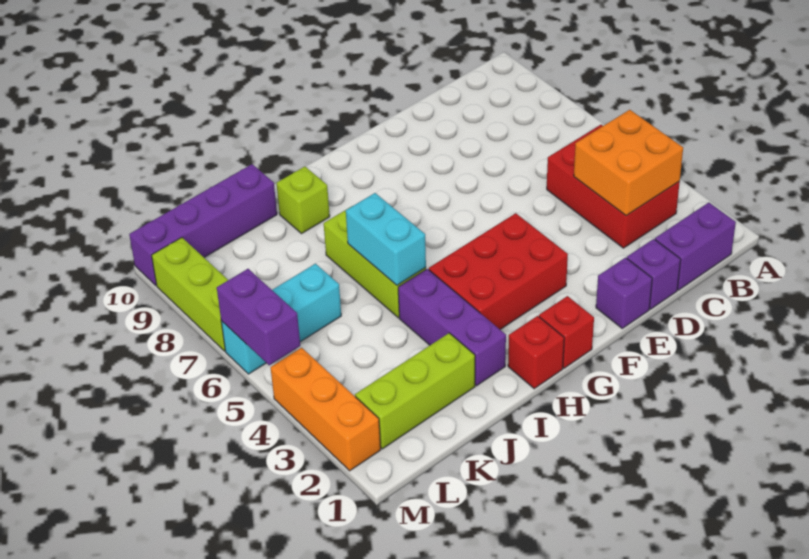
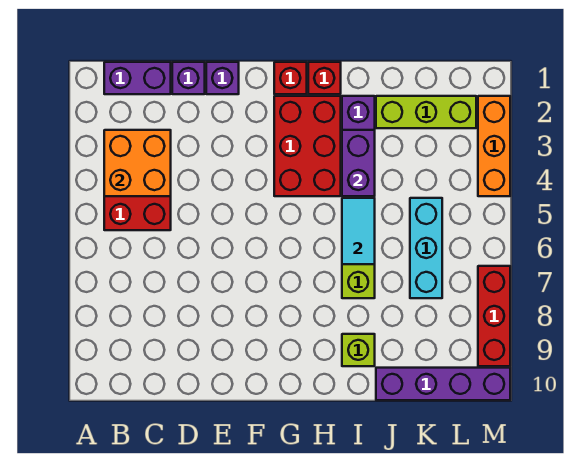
red brick F3:H4 level 1 -> red brick G2:H4 level 1
cyan brick I5:I6 level 2 -> cyan tile I5:I6 level 2
cyan brick K6:M6 level 1 -> cyan brick K5:K7 level 1
purple brick M5:M6 level 2 -> purple brick I3:I4 level 2
lime brick M7:M9 level 1 -> red brick M7:M9 level 1

